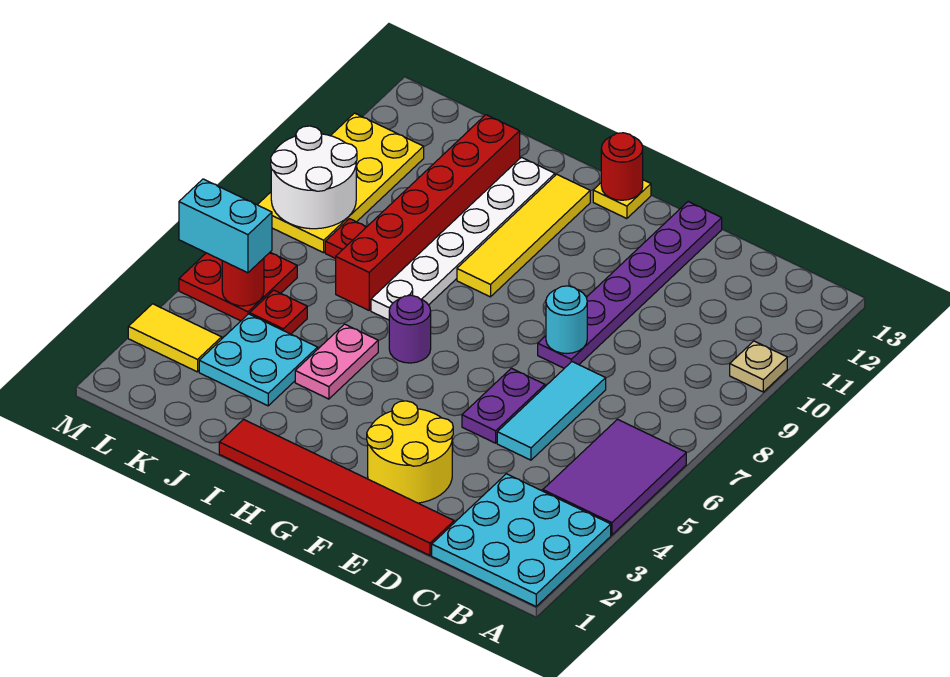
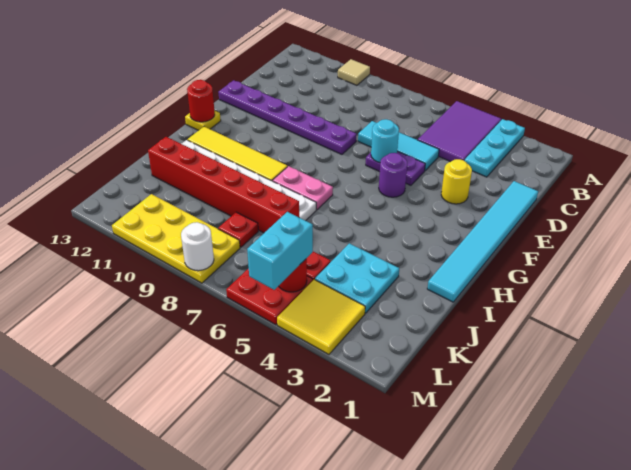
cyan plate A1:C3 level 1 -> cyan plate A3:C3 level 1
purple tile A4:B6 level 1 -> purple tile A4:C5 level 1
tan plate A10 level 1 -> tan tile A10 level 1
red tile D1:I1 level 1 -> cyan tile D1:I1 level 1
yellow round brick E2:F3 level 1 -> yellow round brick E3 level 1
cyan round brick E8 level 2 -> cyan round brick E6 level 2
purple round brick H6 level 1 -> purple round brick F5 level 1
pink plate I4:I5 level 1 -> pink plate H7:H8 level 1
yellow tile L3:M3 level 1 -> yellow tile L3:M4 level 1
white round brick L8:M9 level 2 -> white round brick M8 level 2

